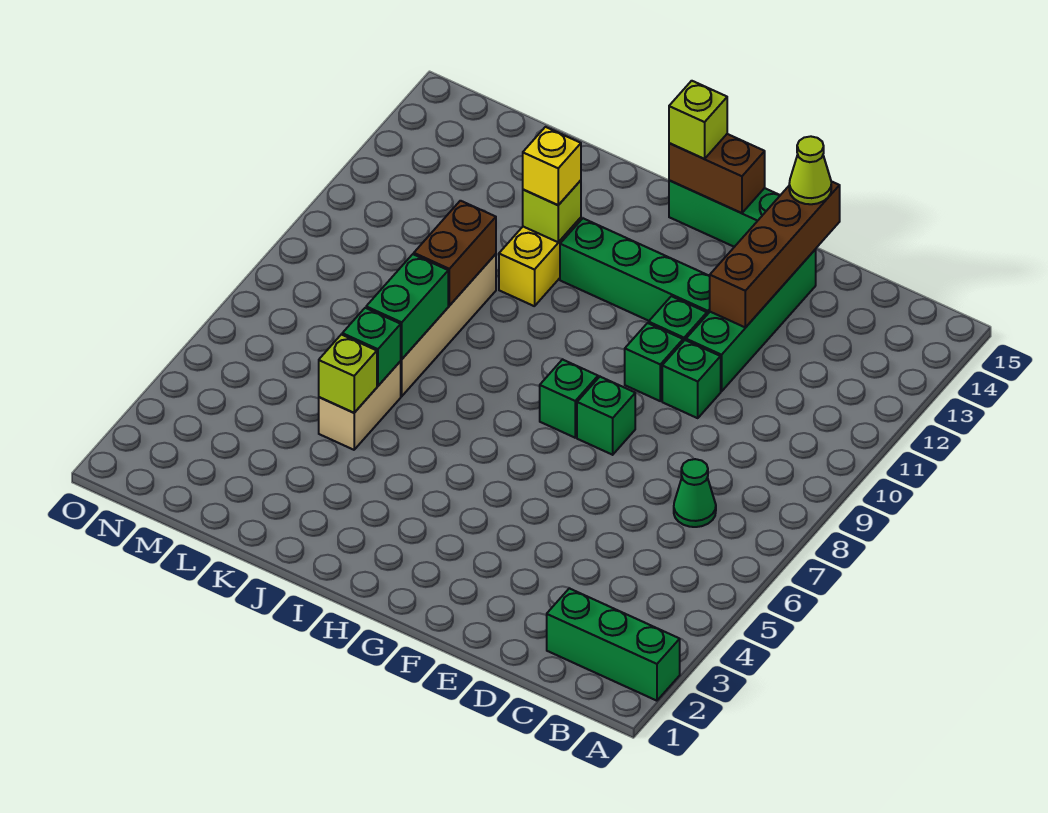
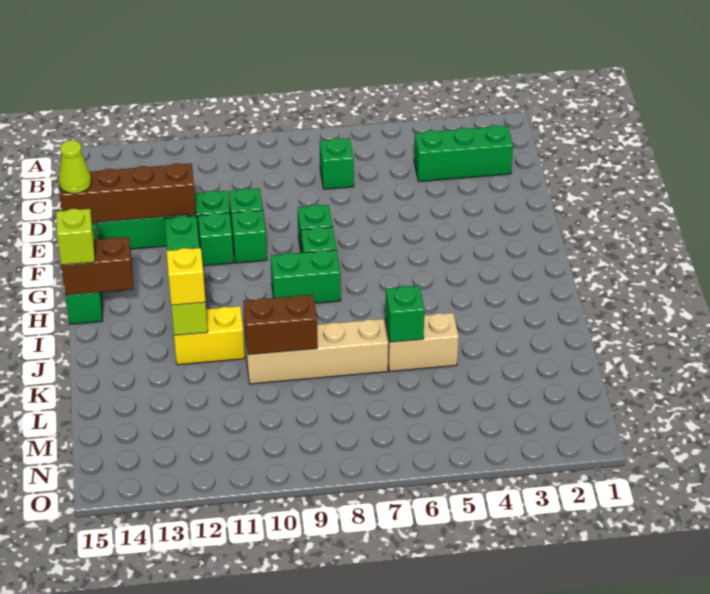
green brick A2:C2 level 1 -> green brick C2:C4 level 1
green cone C7 level 1 -> green brick C7 level 1
brown brick G15:H15 level 2 -> brown brick H14:H15 level 2
lime brick K5 level 2 -> none
green brick K7:K8 level 2 -> green brick H8:H9 level 1

